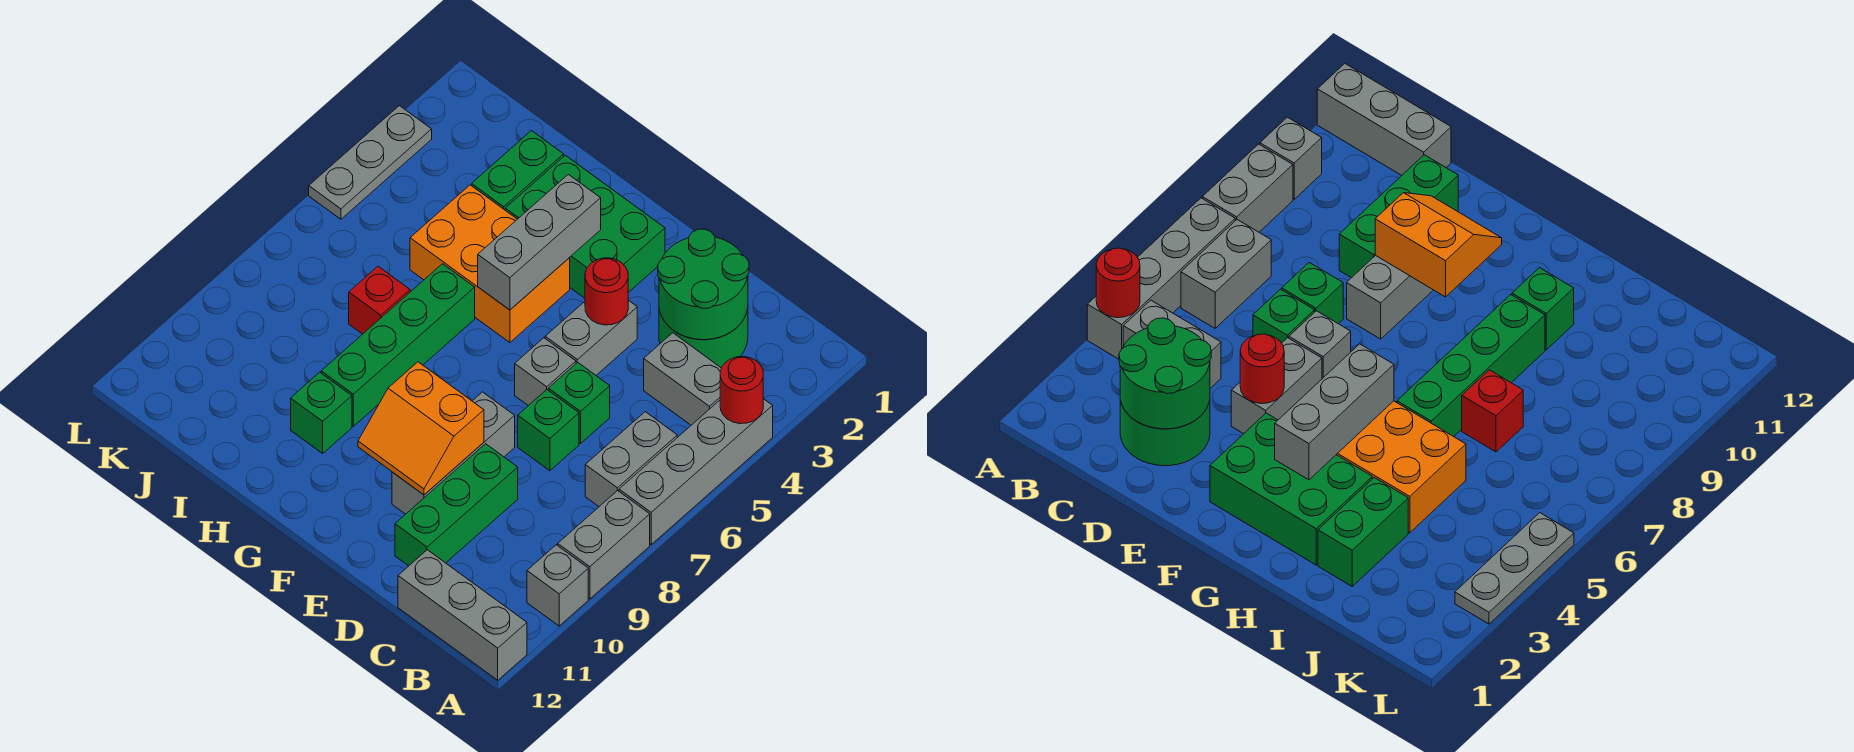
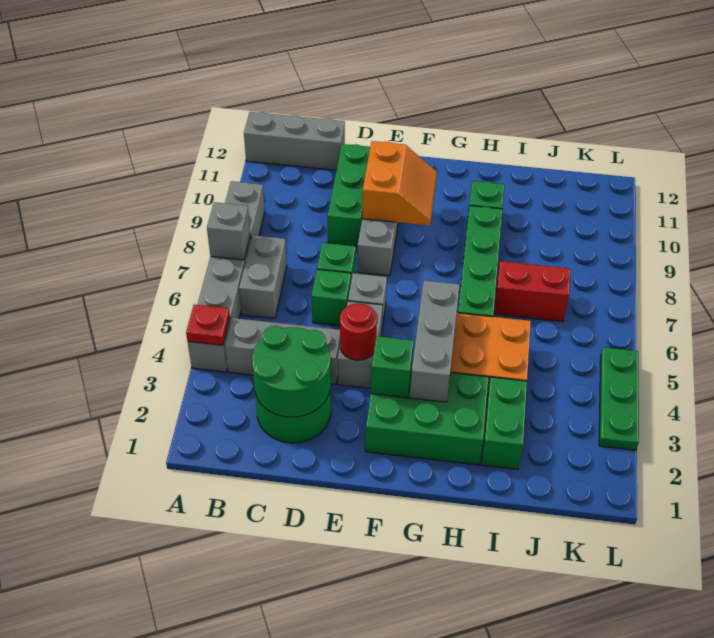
red round brick A4 level 2 -> red plate A4 level 2
grey brick A10 level 1 -> grey brick A7 level 2
grey brick B4:C4 level 1 -> grey brick B4:D4 level 1
orange slope E9:F10 level 2 top 9 -> orange slope E9:F10 level 2 top E
none -> green brick F3 level 2
red brick I7 level 1 -> red brick I7:J7 level 1
grey plate L3:L5 level 1 -> green plate L3:L5 level 1

